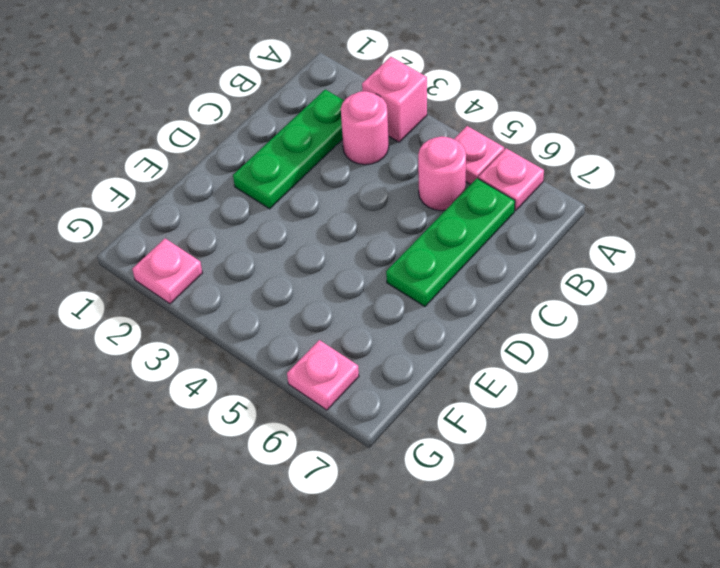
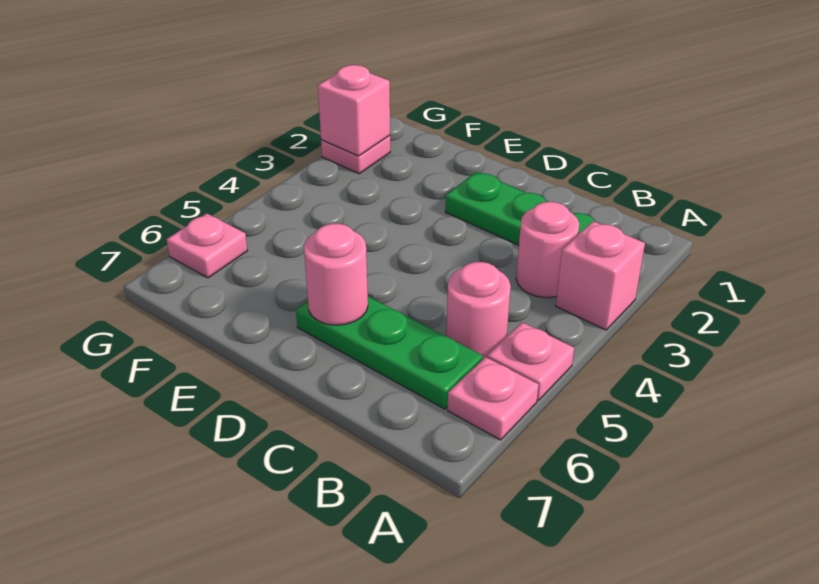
none -> pink round brick D6 level 2
none -> pink brick G2 level 2

